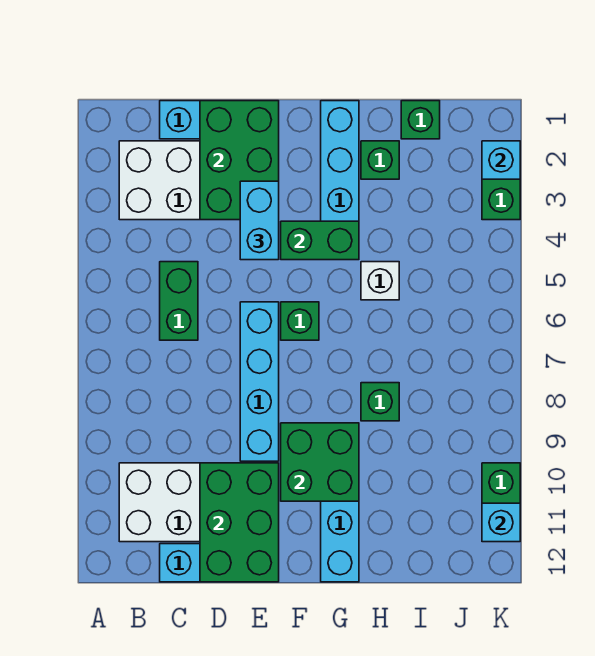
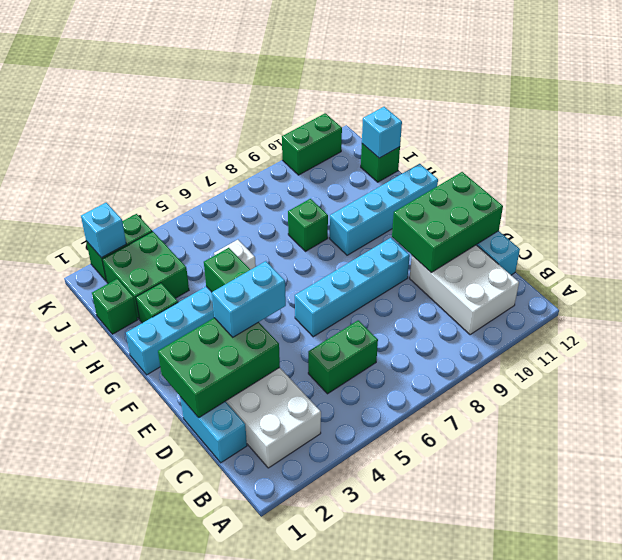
green brick F6 level 1 -> green brick I12 level 1
green brick F9:G10 level 2 -> green brick I2:J3 level 1
cyan brick K11 level 2 -> cyan brick I12 level 2

